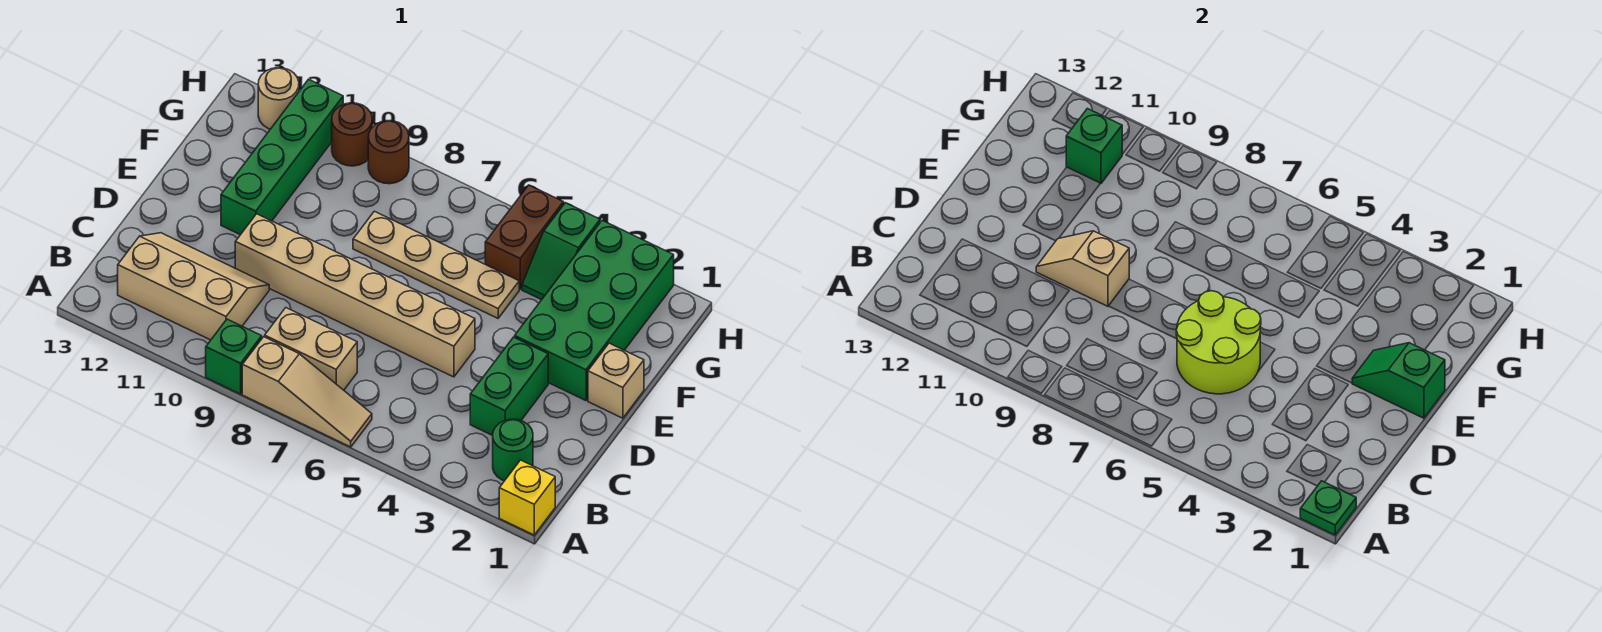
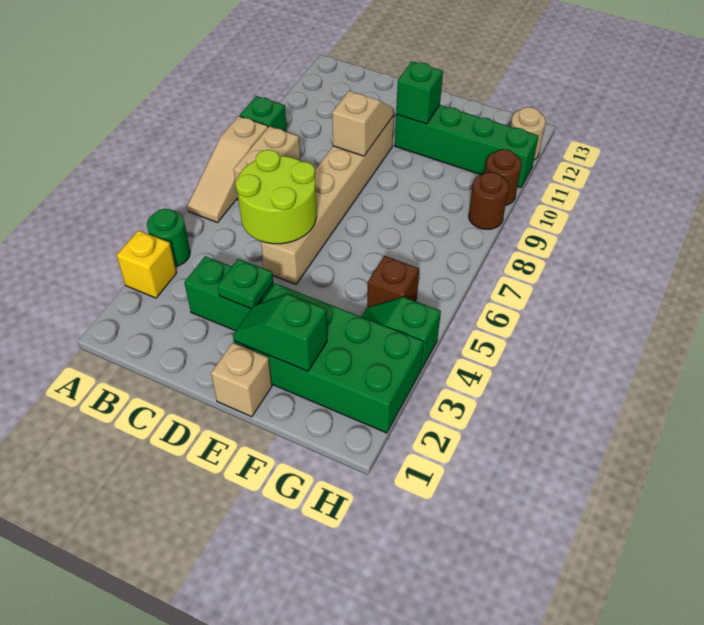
yellow brick A1 level 1 -> yellow brick A3 level 1
green plate A1 level 2 -> green plate D3 level 2
green round brick B2 level 1 -> green round brick A4 level 1
tan slope B10:C12 level 1 top B -> none
green slope E1:E2 level 2 top 1 -> green slope E2:F2 level 2 top F
tan plate F5:F8 level 1 -> none
brown brick G5:H5 level 1 -> brown brick G5 level 1
green brick G11 level 2 -> green brick E11 level 2

